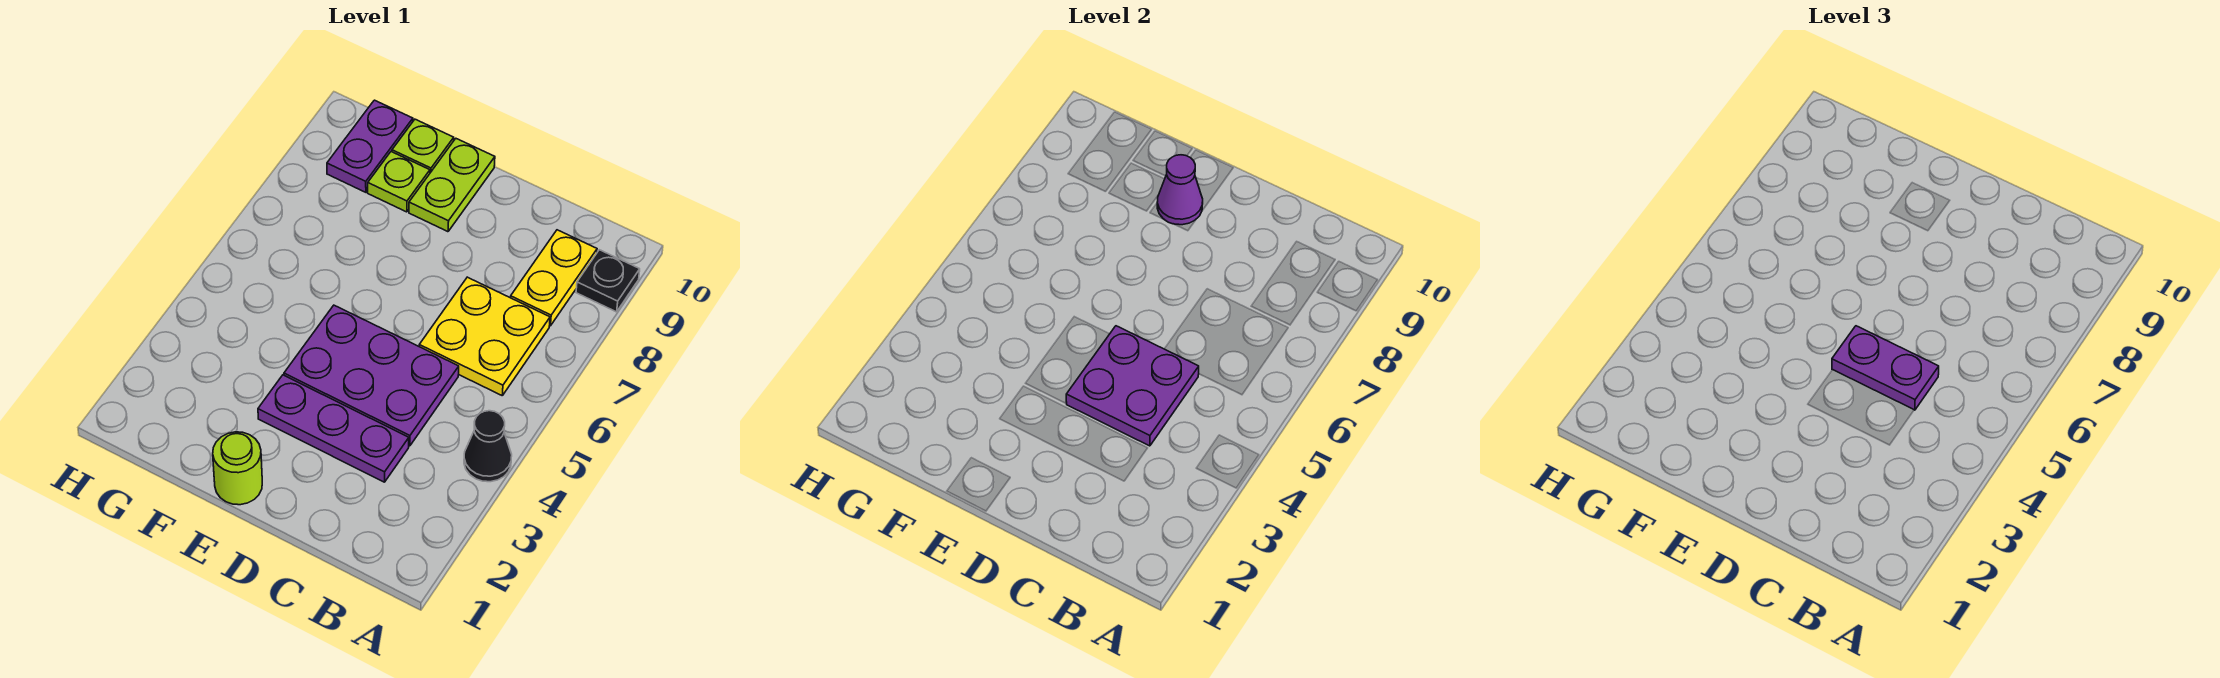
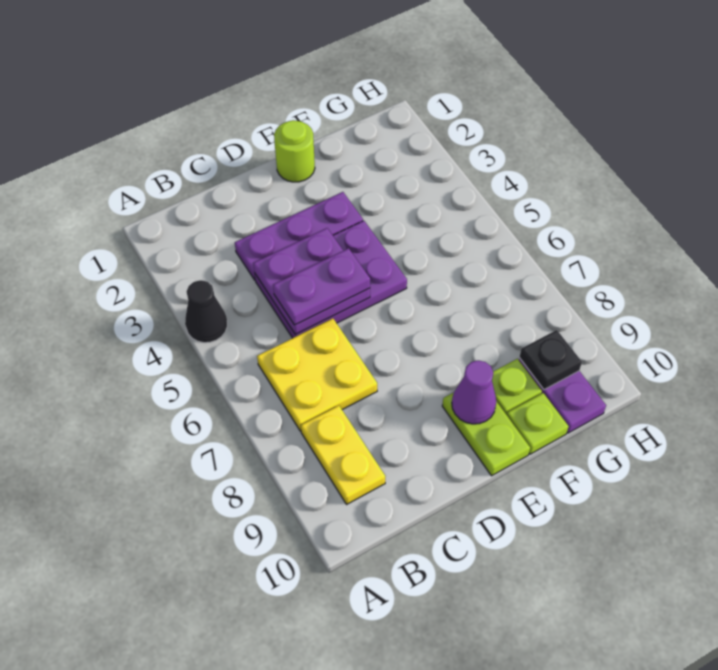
black plate A9 level 1 -> black plate G9 level 2

